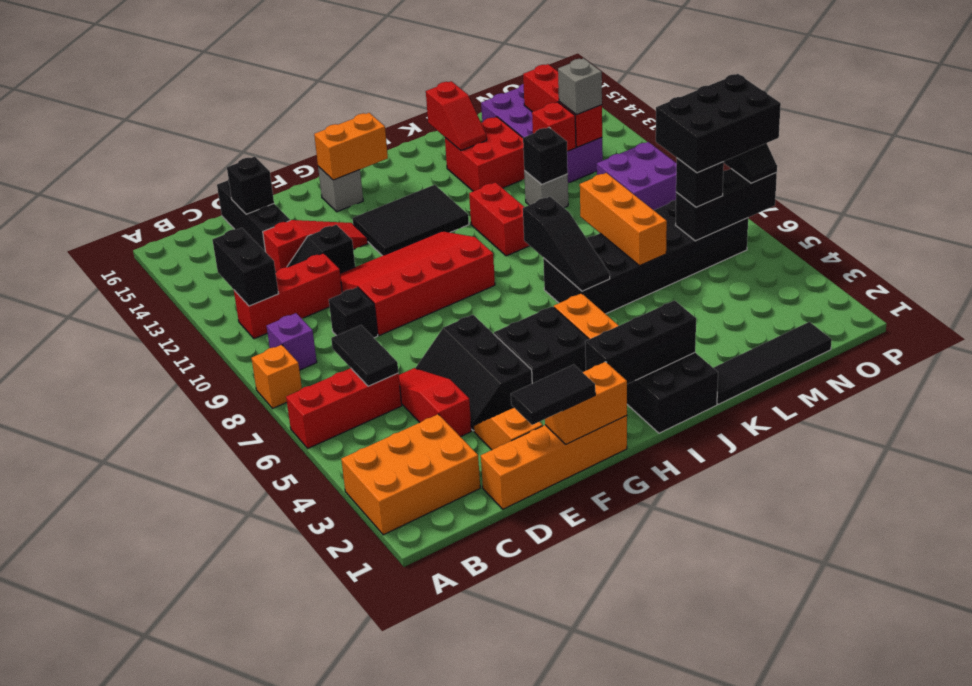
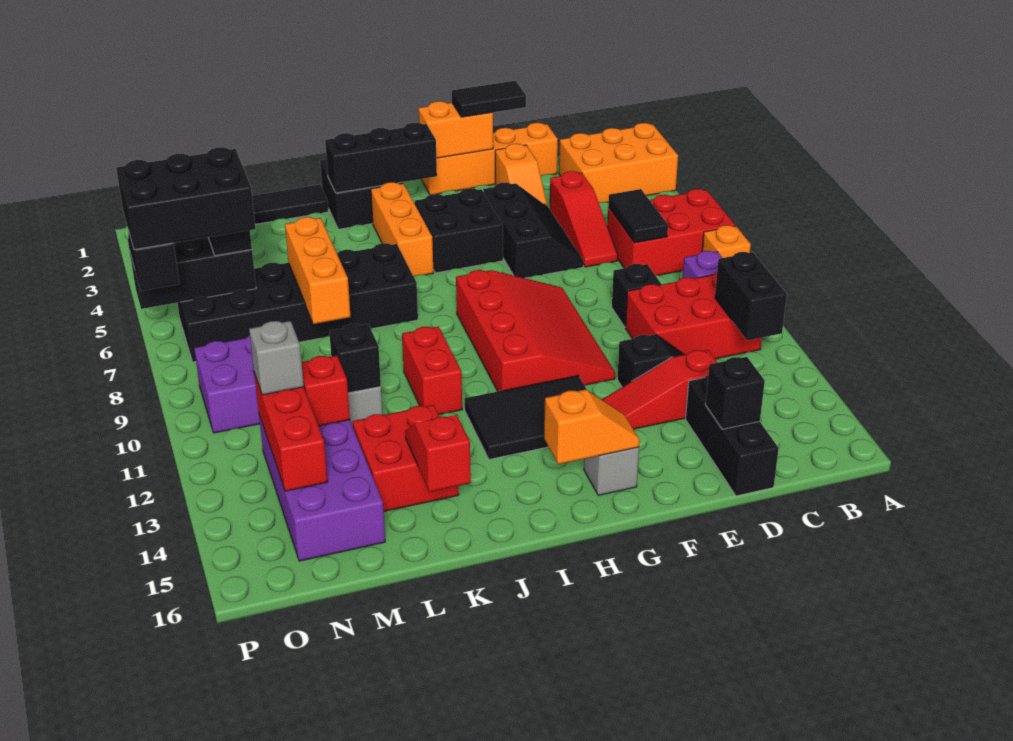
red brick A6:C6 level 1 -> red brick A6:C7 level 1
red brick B11:D11 level 1 -> red brick B10:D11 level 1
red slope E9:H11 level 1 top 9 -> red slope F8:H11 level 1 top H
orange brick G15:H15 level 2 -> orange slope G15:H15 level 2 top H
black slope J6:J8 level 2 top 8 -> none

